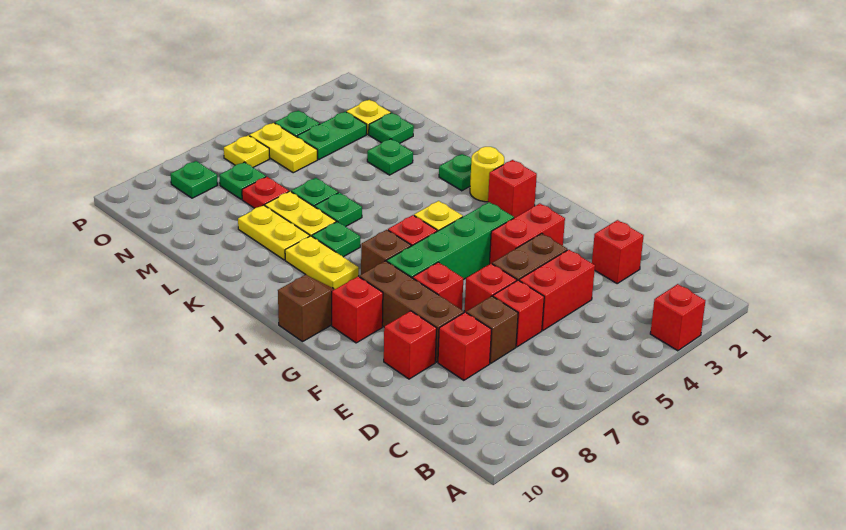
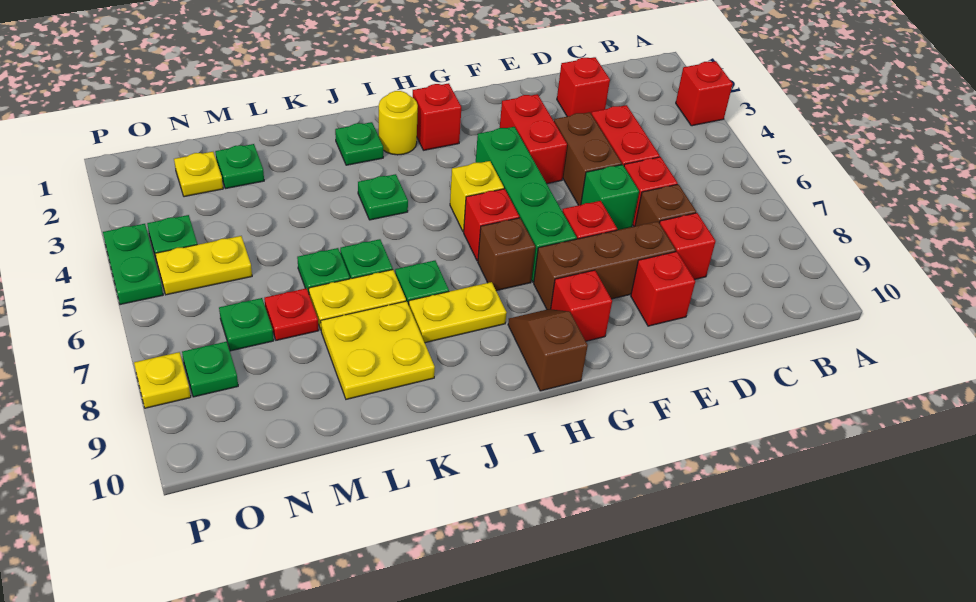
red brick E6 level 1 -> green brick E6 level 1
yellow plate K8:L8 level 1 -> yellow plate K8:L9 level 1
green plate L3 level 1 -> green plate J4 level 1
green plate N3:N4 level 1 -> green plate P4:P5 level 1
yellow plate O6 level 1 -> yellow plate P8 level 1

